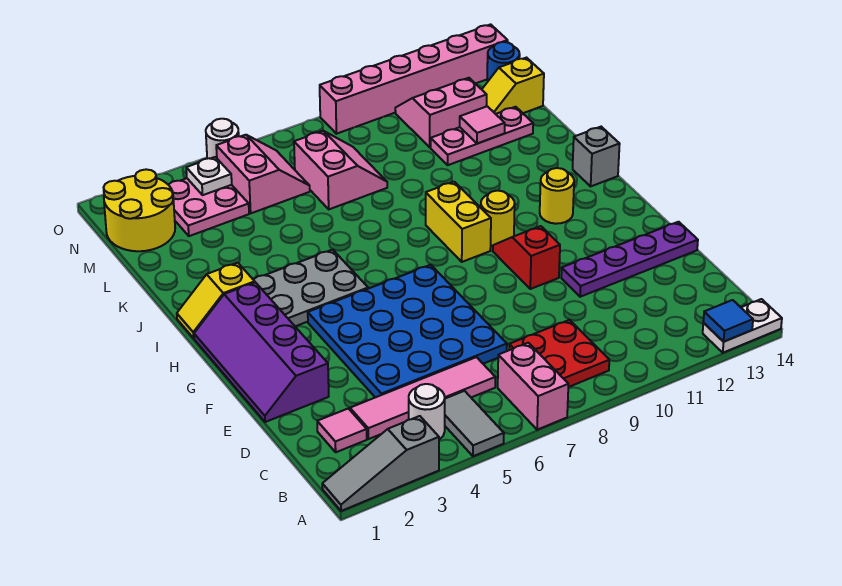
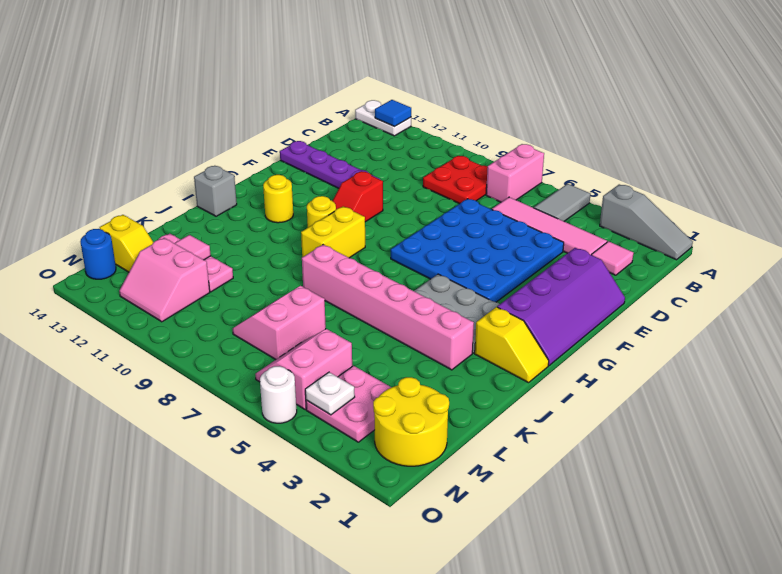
white round brick B4 level 1 -> none
pink brick O9:O14 level 1 -> pink brick J3:J8 level 1

